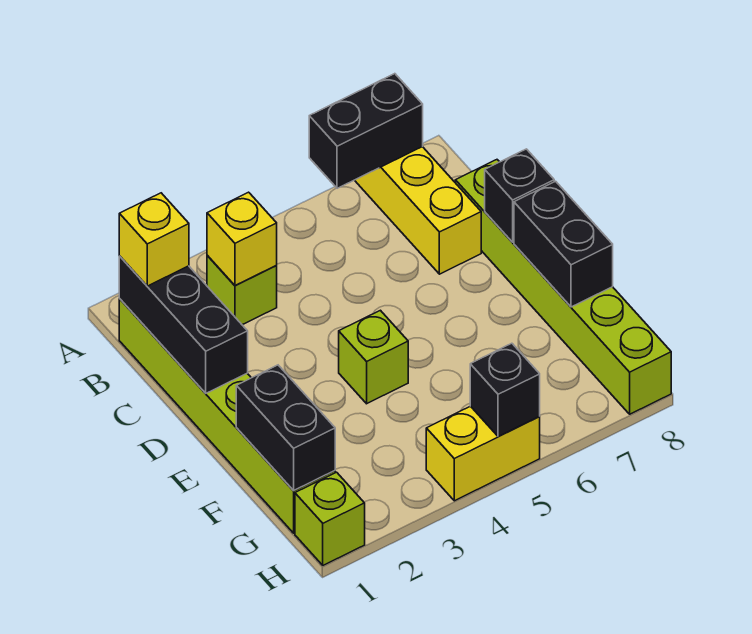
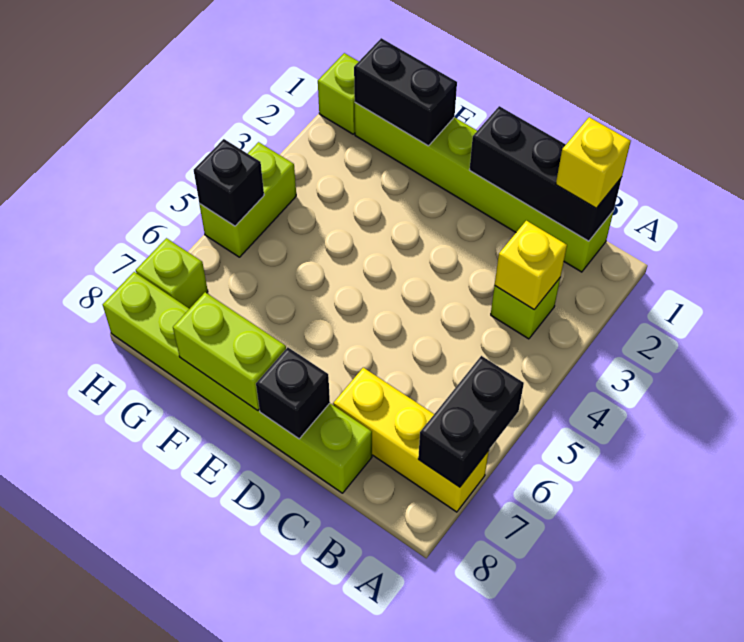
lime brick E4 level 1 -> lime brick H7 level 1
black brick E8:F8 level 2 -> lime brick E8:F8 level 2
yellow brick H4:H5 level 1 -> lime brick H4:H5 level 1

